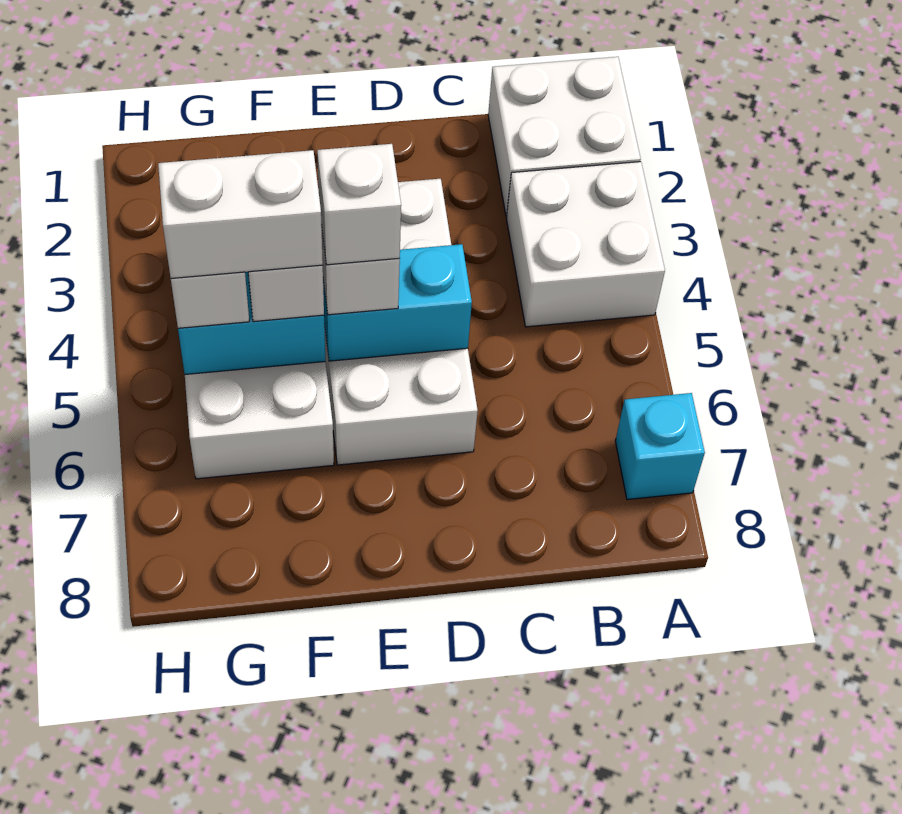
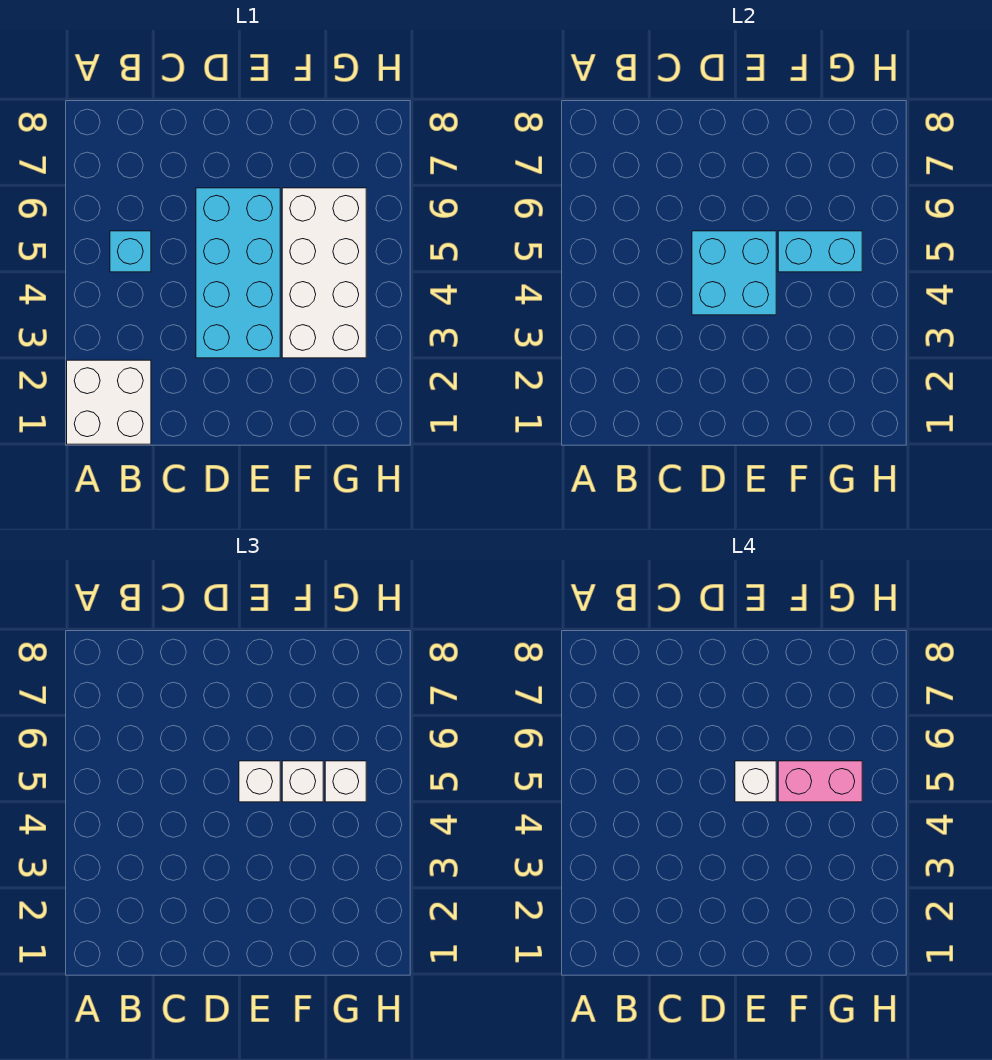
white brick A3:B4 level 1 -> none
cyan brick A7 level 1 -> cyan brick B5 level 1
white brick D3:E6 level 1 -> cyan brick D3:E6 level 1
cyan brick D5:E5 level 2 -> cyan brick D4:E5 level 2
white brick F5:G5 level 4 -> pink brick F5:G5 level 4

